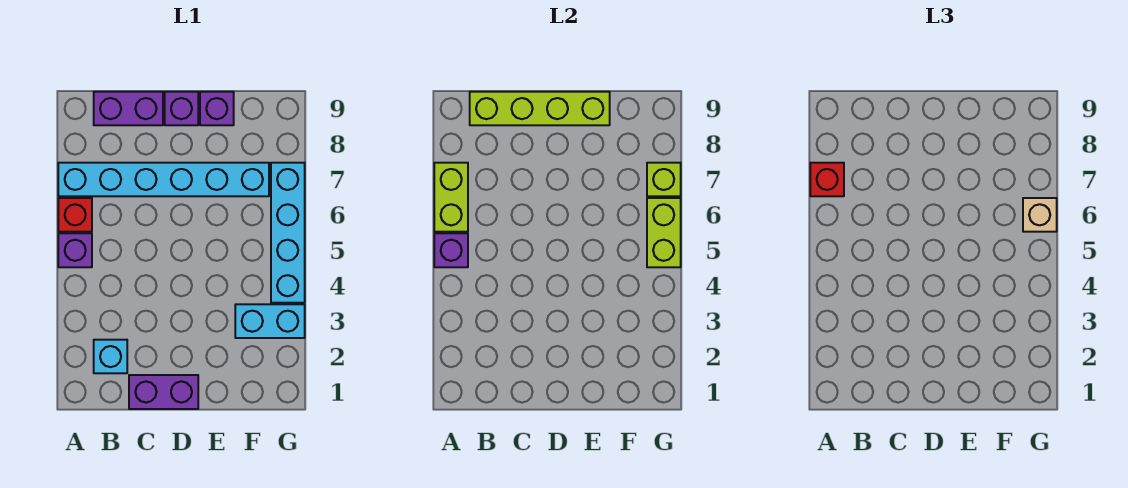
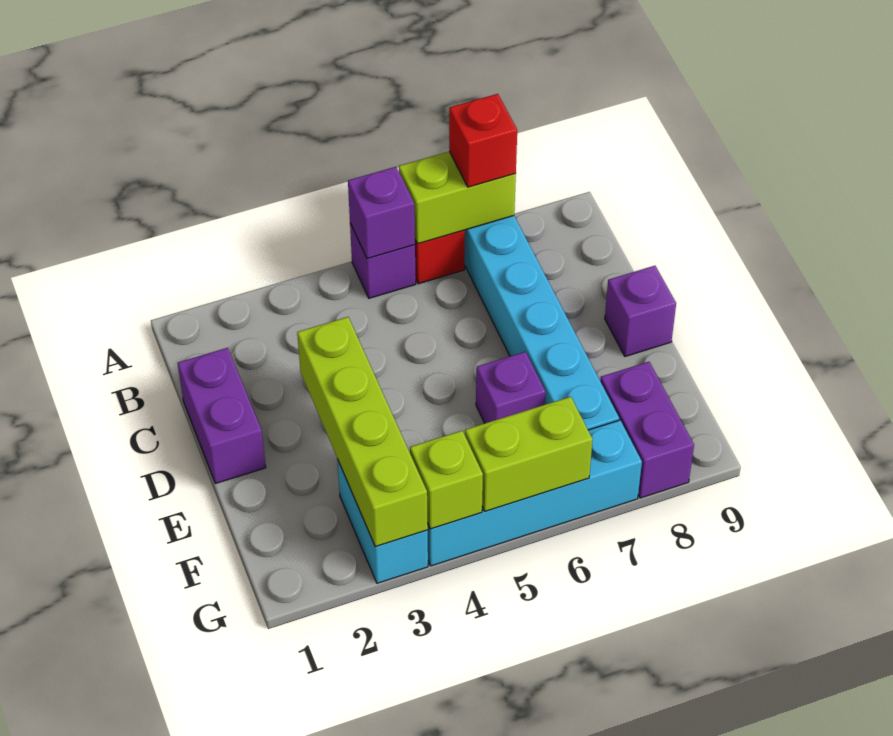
cyan brick B2 level 1 -> none
purple brick B9:C9 level 1 -> purple brick F8:G8 level 1
lime brick B9:E9 level 2 -> lime brick D3:G3 level 2
purple brick E9 level 1 -> purple brick E6 level 1
tan brick G6 level 3 -> none
lime brick G7 level 2 -> lime brick G4 level 2

